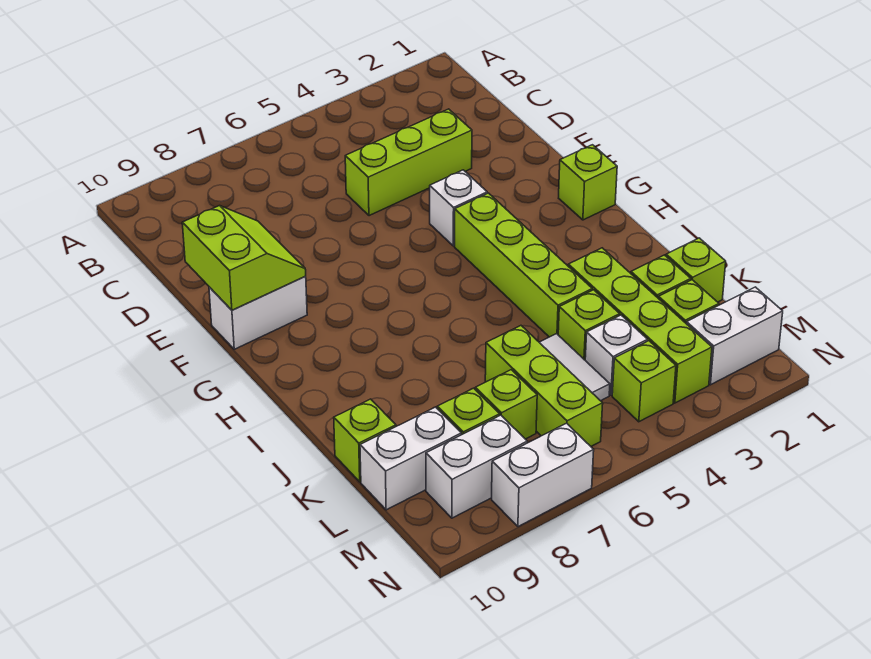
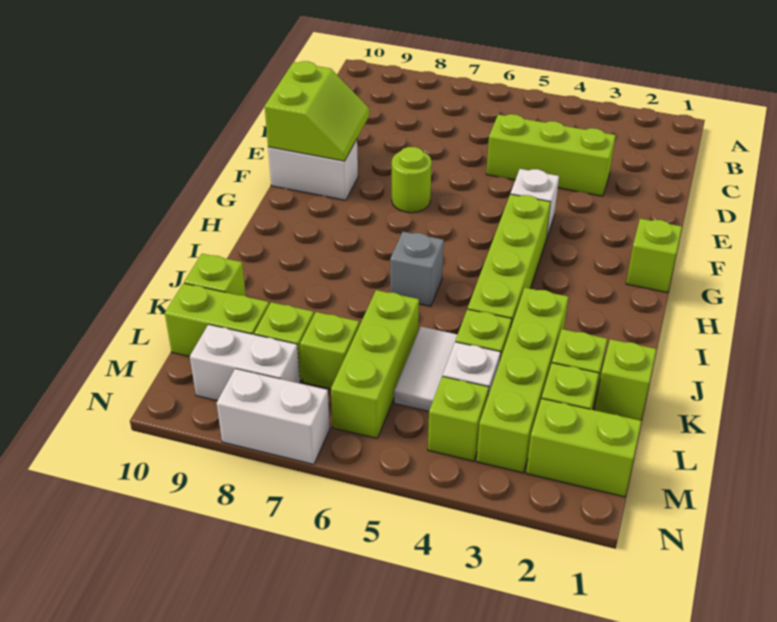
none -> lime round brick F7 level 1
none -> grey brick I6 level 1
white brick L9:L10 level 1 -> lime brick L9:L10 level 1
white brick M1:M2 level 1 -> lime brick M1:M2 level 1

